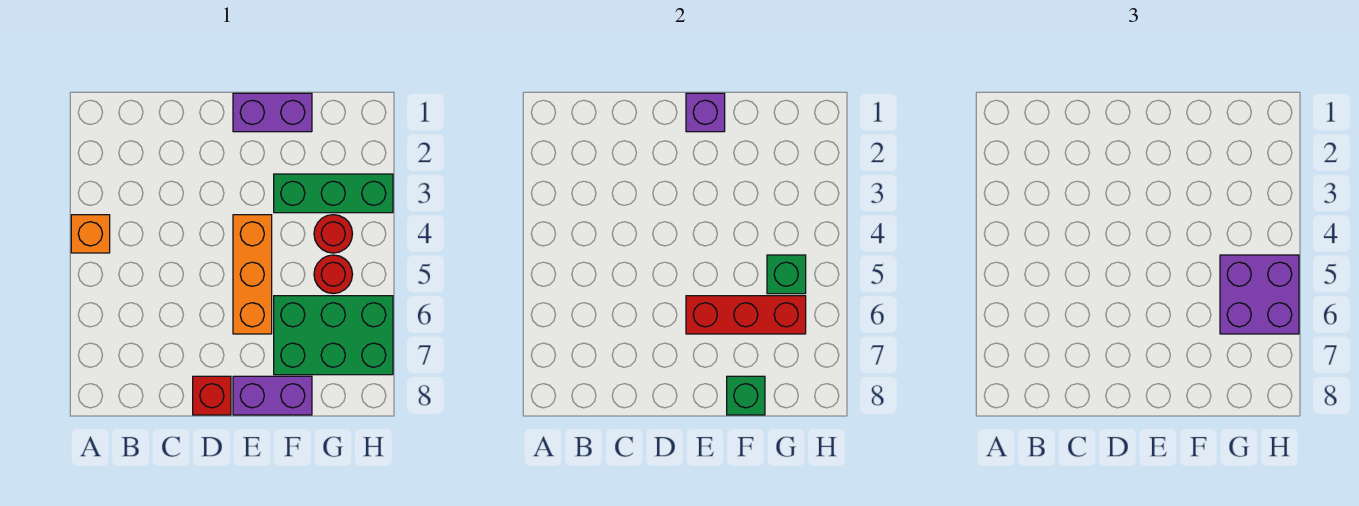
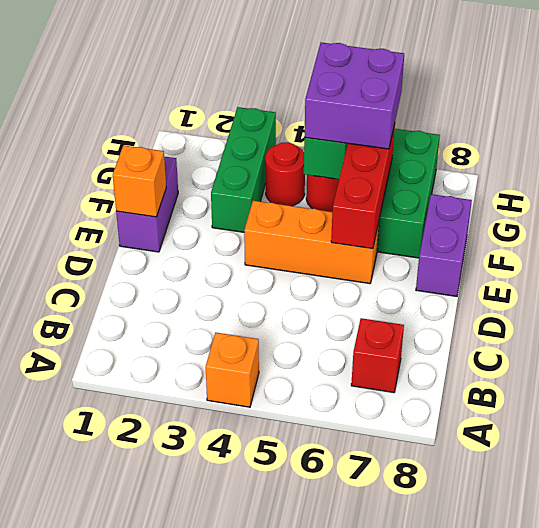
red brick D8 level 1 -> red brick B7 level 1
purple brick E1 level 2 -> orange brick E1 level 2
green brick F8 level 2 -> none

